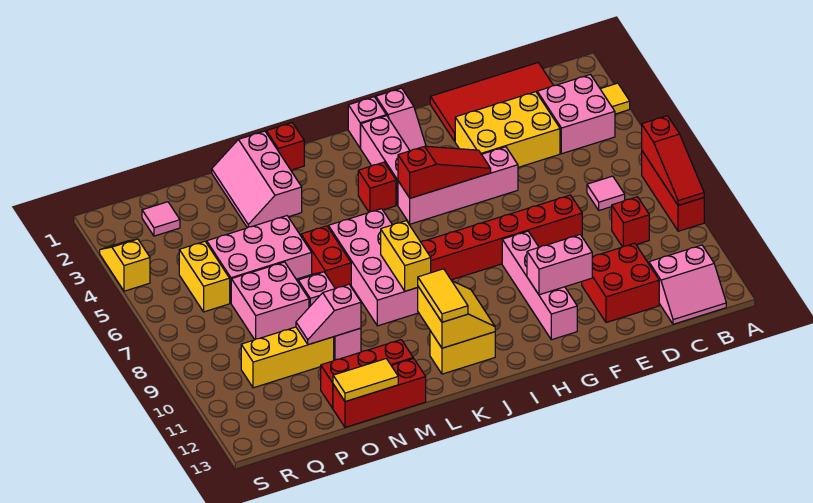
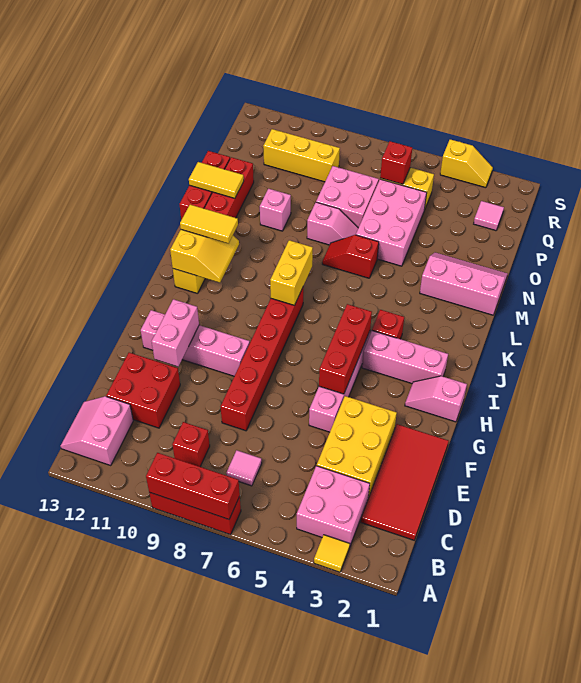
red slope A7:A9 level 2 top 7 -> red brick A7:A9 level 2
red slope G5:I5 level 2 top I -> red brick G5:I5 level 2
pink brick I1 level 1 -> none
yellow slope J11:K12 level 2 top K -> yellow slope J11:K12 level 2 top 12
pink brick K6:L9 level 1 -> none
yellow brick K8:K9 level 2 -> yellow brick J8:K8 level 2
red brick L1 level 1 -> red brick Q6 level 2
red brick M6:M7 level 1 -> red slope M6:M7 level 1 top 6
pink slope N10:O10 level 2 top N -> none
yellow tile N13:O13 level 2 -> yellow tile N12:N13 level 2
yellow brick O10:Q10 level 1 -> yellow brick Q9:Q11 level 1

